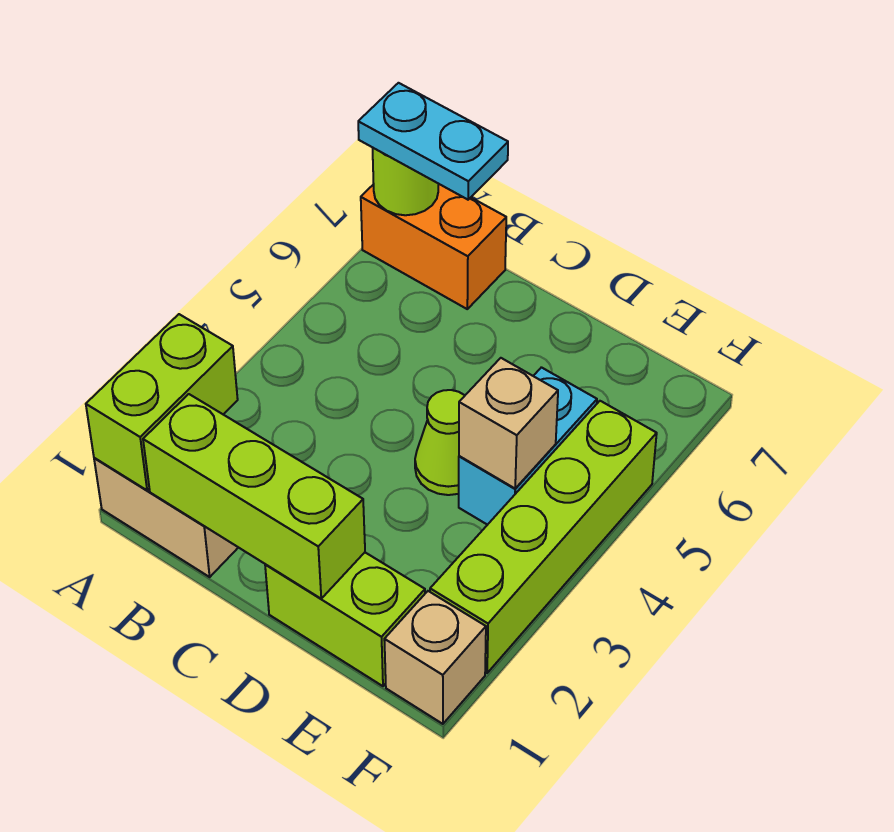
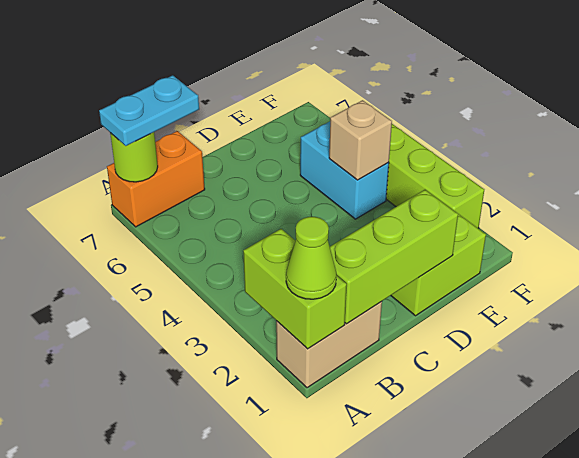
lime cone D4 level 1 -> lime cone A1 level 3
tan brick F1 level 1 -> none

